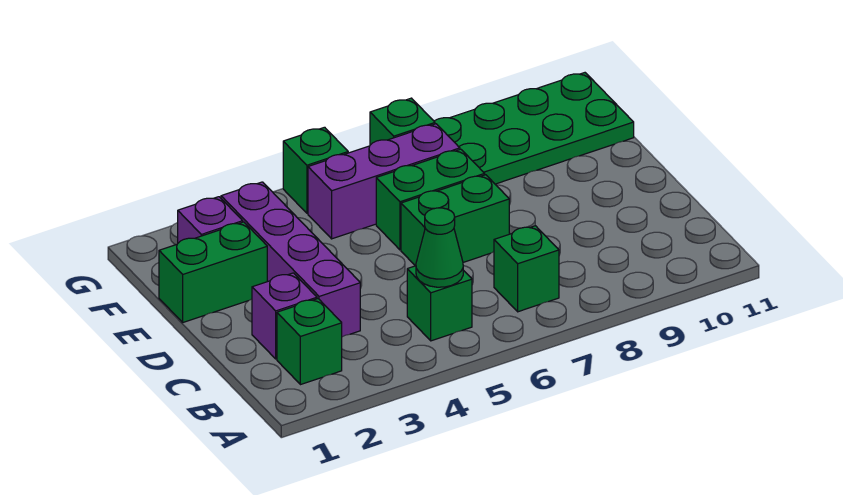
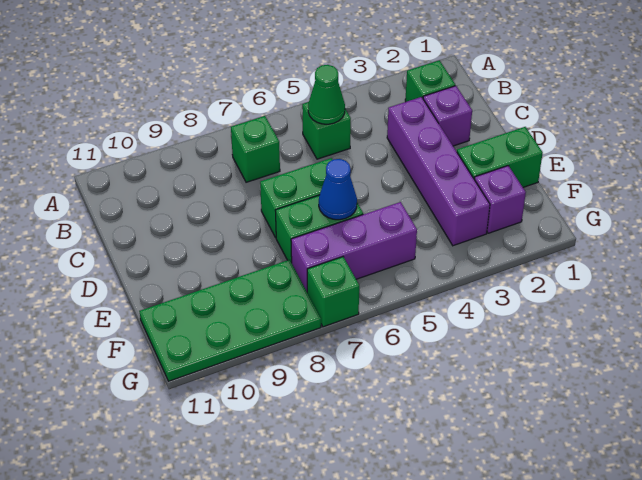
none -> blue cone E6 level 2
green brick G5 level 1 -> none

